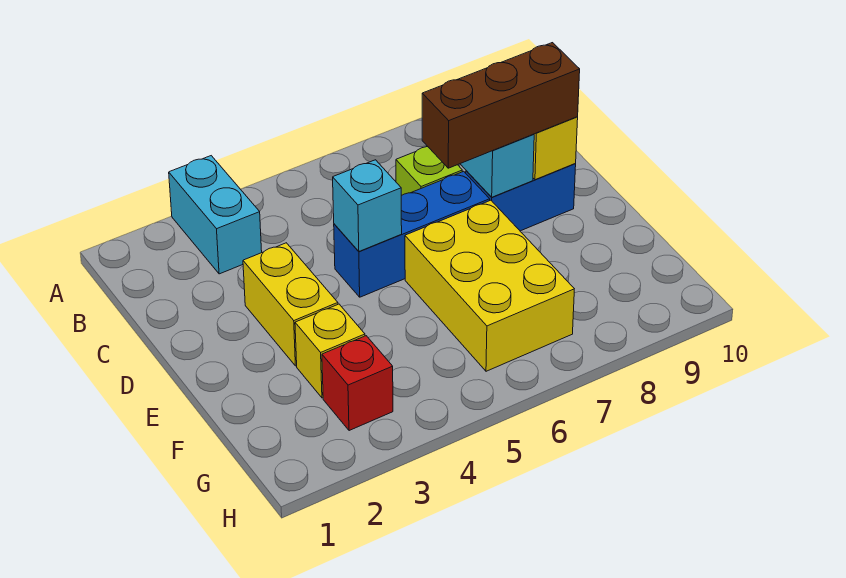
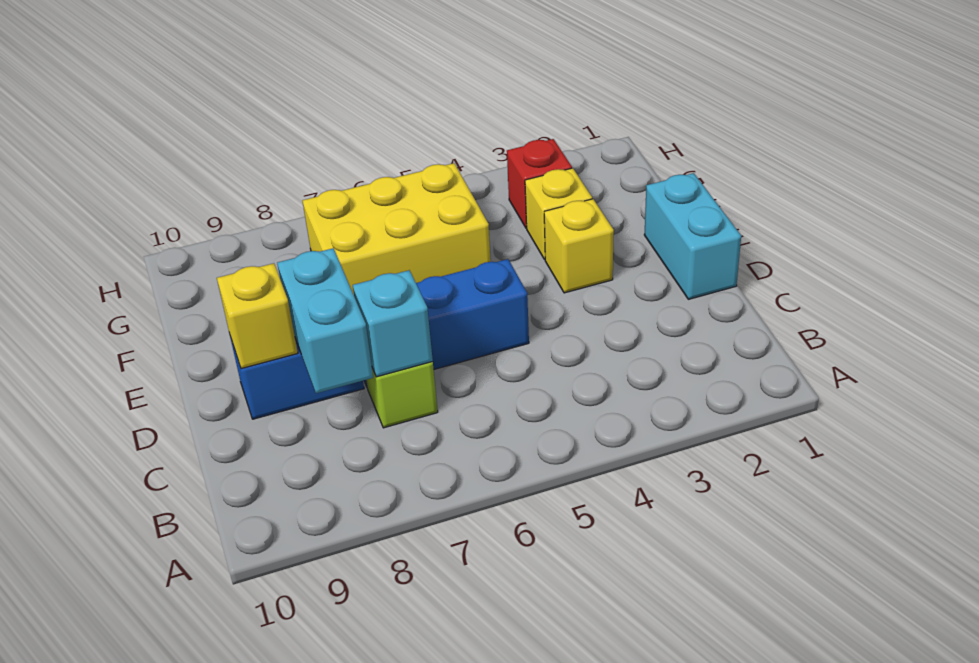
cyan brick A3:B3 level 1 -> cyan brick D1:E1 level 1
yellow brick D3:E3 level 1 -> yellow brick E3 level 1
cyan brick D5 level 2 -> cyan brick C7 level 2
brown brick D7:D9 level 3 -> none
yellow brick E6:G7 level 1 -> yellow brick F5:G7 level 1

